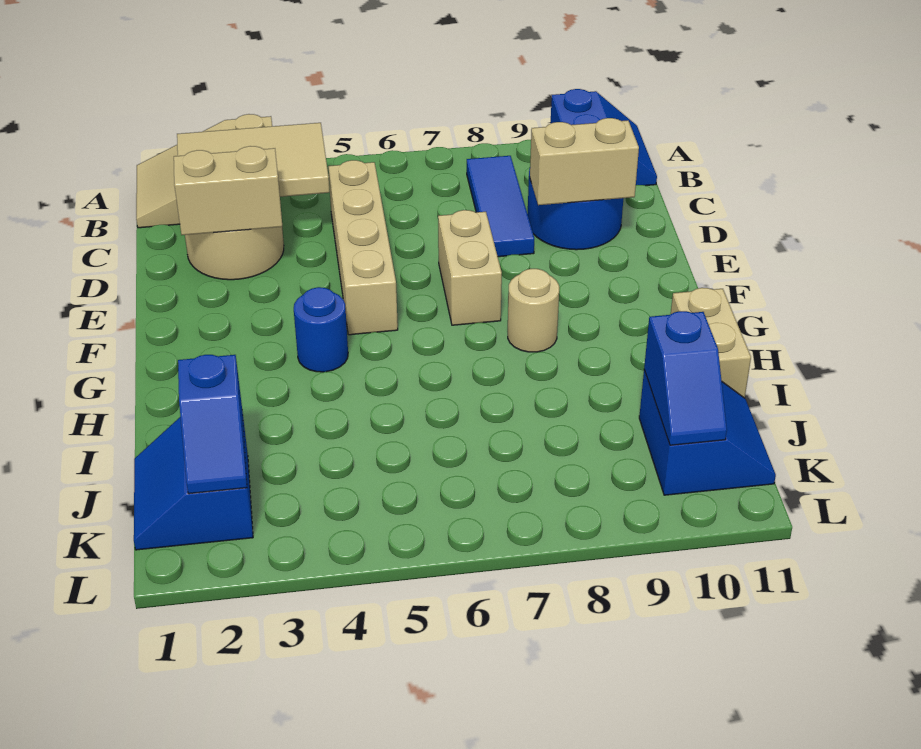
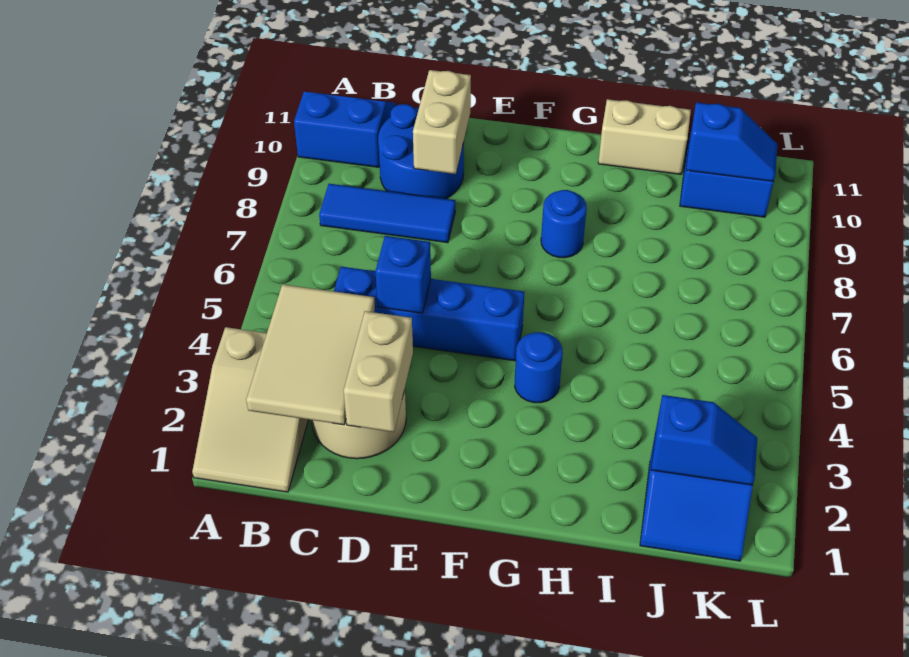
tan brick C5:F5 level 1 -> blue brick C5:F5 level 1
none -> blue brick D5 level 2
tan brick E7:F7 level 1 -> none
tan round brick G8 level 1 -> blue round brick G8 level 1

